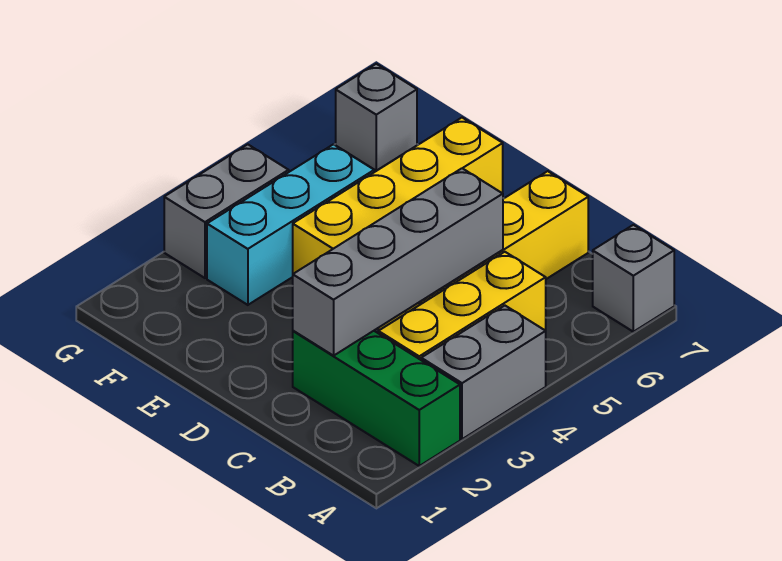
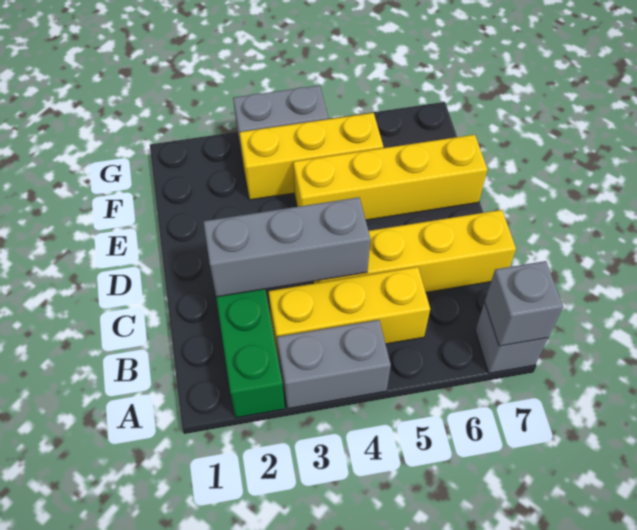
grey brick C2:C5 level 2 -> grey brick C2:C4 level 2
cyan brick F3:F5 level 1 -> yellow brick F3:F5 level 1
grey brick G7 level 1 -> grey brick A7 level 2

